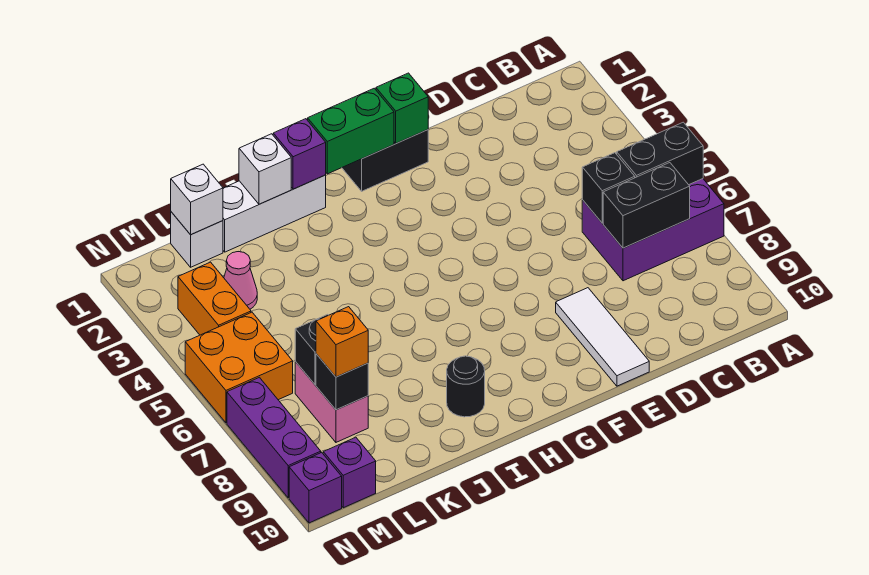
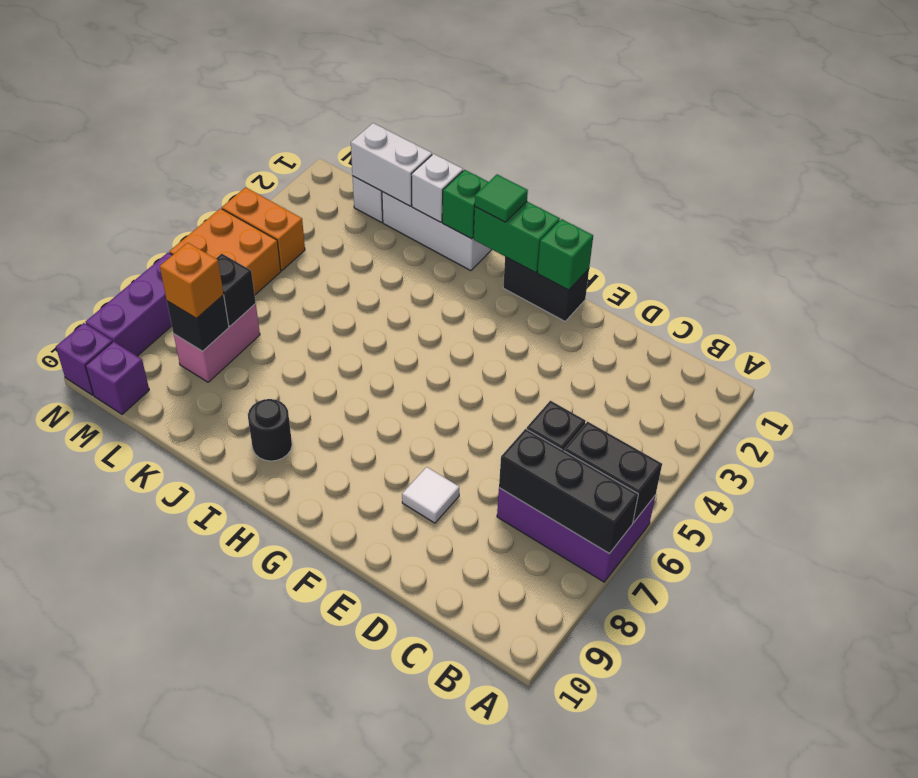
black brick B7:C7 level 2 -> black brick A7:C7 level 2
white tile E8:E10 level 1 -> white tile E8 level 1
none -> green tile H1 level 3
purple brick I1 level 2 -> green brick I1 level 2
white brick L1 level 2 -> white brick K1:L1 level 2
pink cone L3 level 1 -> none
orange brick M3:M4 level 1 -> orange brick M4:N4 level 1

